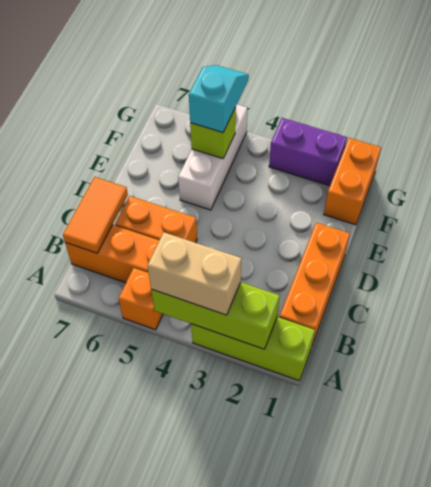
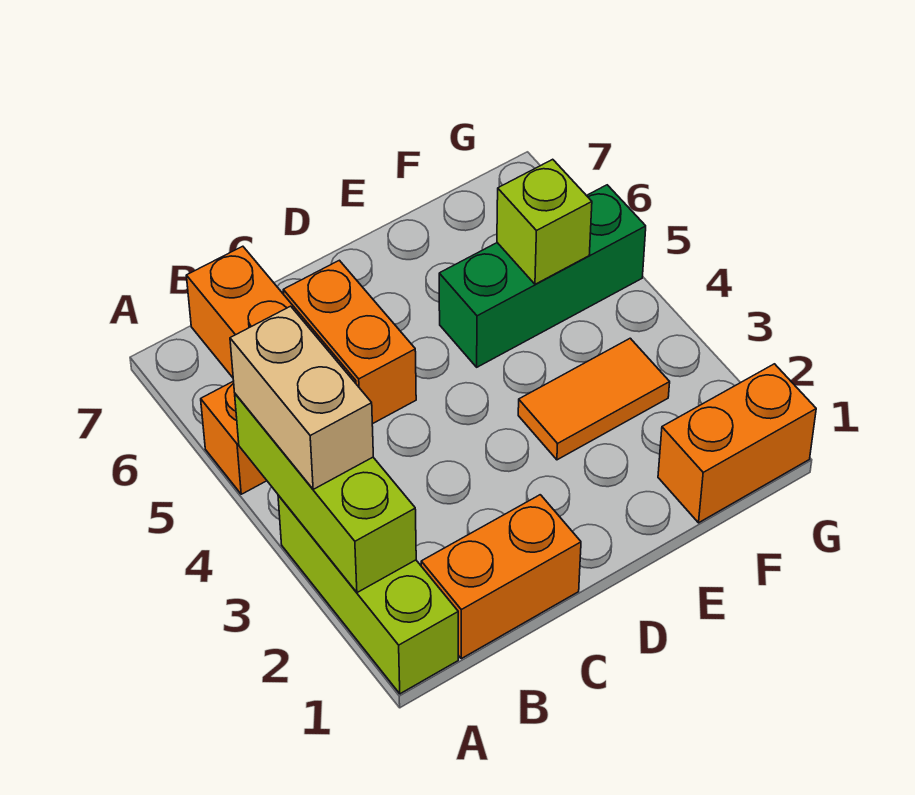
orange brick B1:D1 level 1 -> orange brick B1:C1 level 1
orange tile B7:C7 level 2 -> orange tile E3:F3 level 1
white brick E5:G5 level 1 -> green brick E5:G5 level 1
cyan slope F5:G5 level 3 top F -> none
purple brick G2:G3 level 1 -> none

